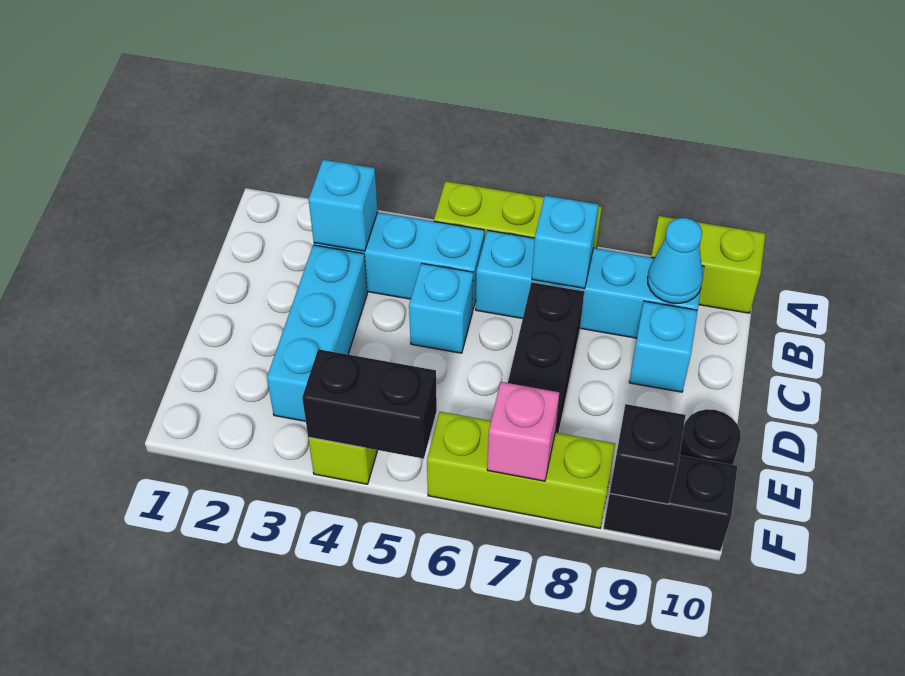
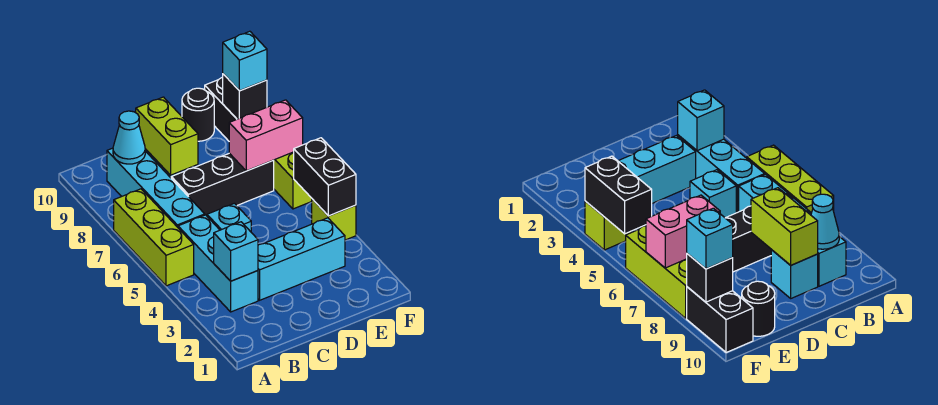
lime brick A9:A10 level 1 -> lime brick C8:C9 level 2
cyan brick B7 level 2 -> cyan brick F9 level 3
pink brick F7 level 2 -> pink brick E7:F7 level 2

